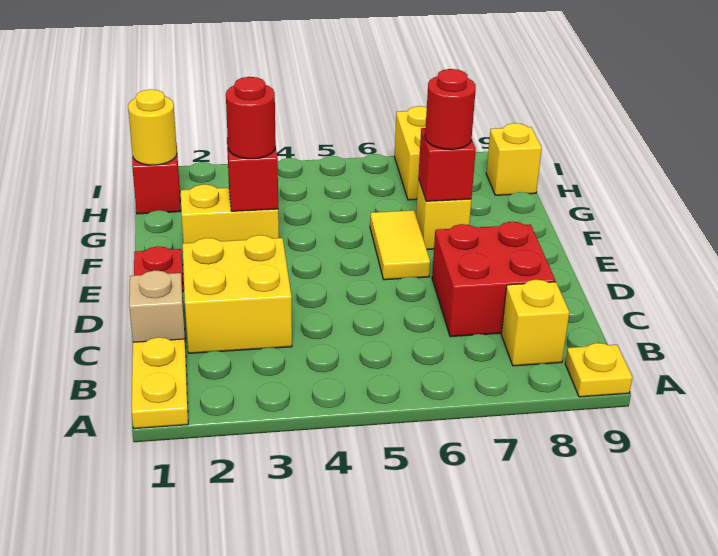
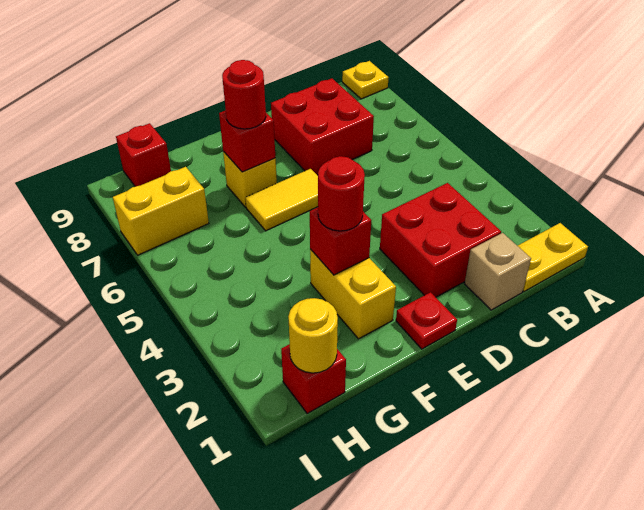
yellow brick B8 level 1 -> none
yellow brick C2:D3 level 1 -> red brick C2:D3 level 1
yellow brick H9 level 1 -> red brick H9 level 1

